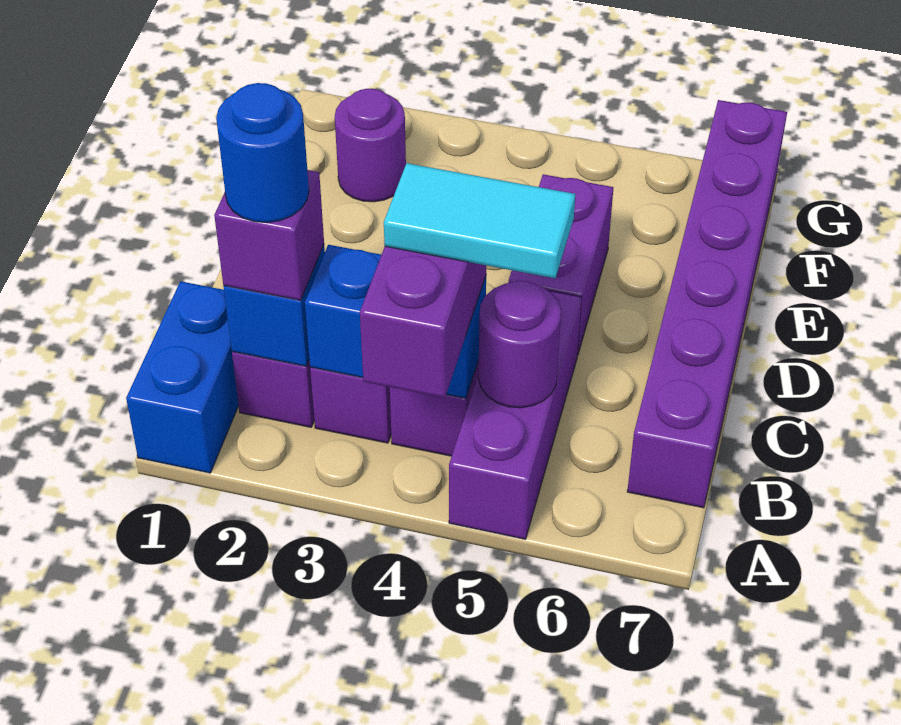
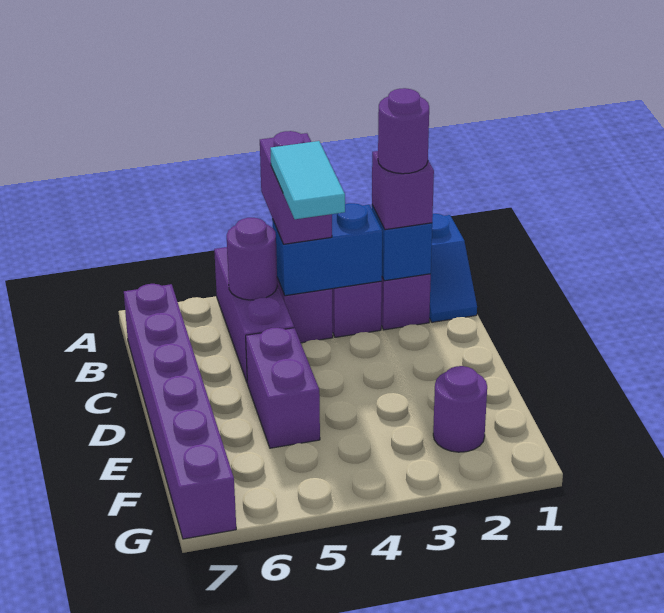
blue brick A1:B1 level 1 -> blue slope A1:B1 level 1 top A
blue round brick B2 level 4 -> purple round brick B2 level 4
cyan tile B4:B5 level 4 -> cyan tile B4:C4 level 4

